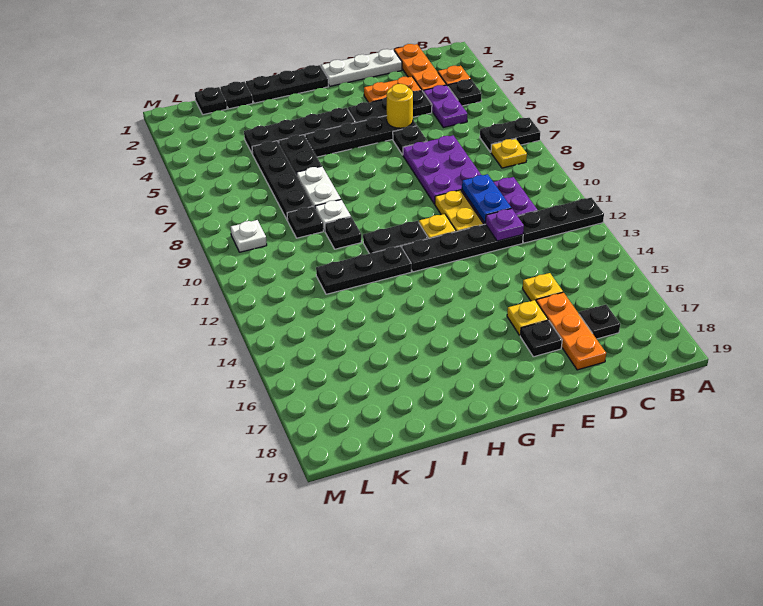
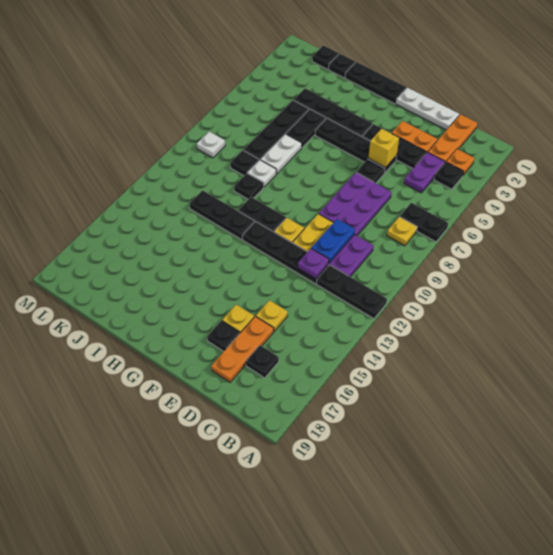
yellow round brick E5 level 2 -> yellow brick E5 level 2

